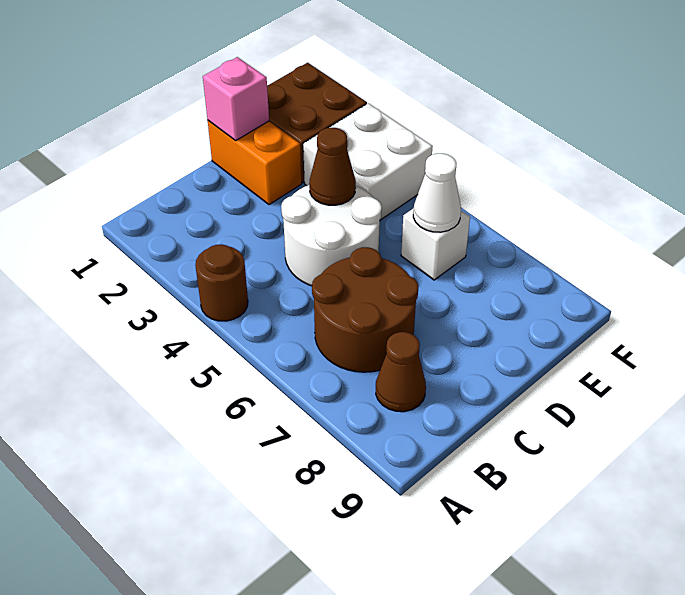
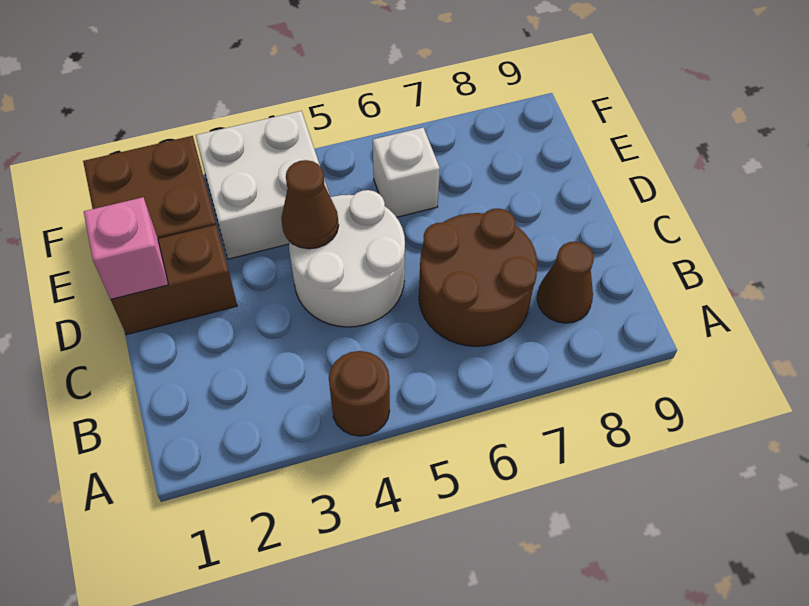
orange brick D1:D2 level 1 -> brown brick D1:D2 level 1
white cone E6 level 2 -> none

